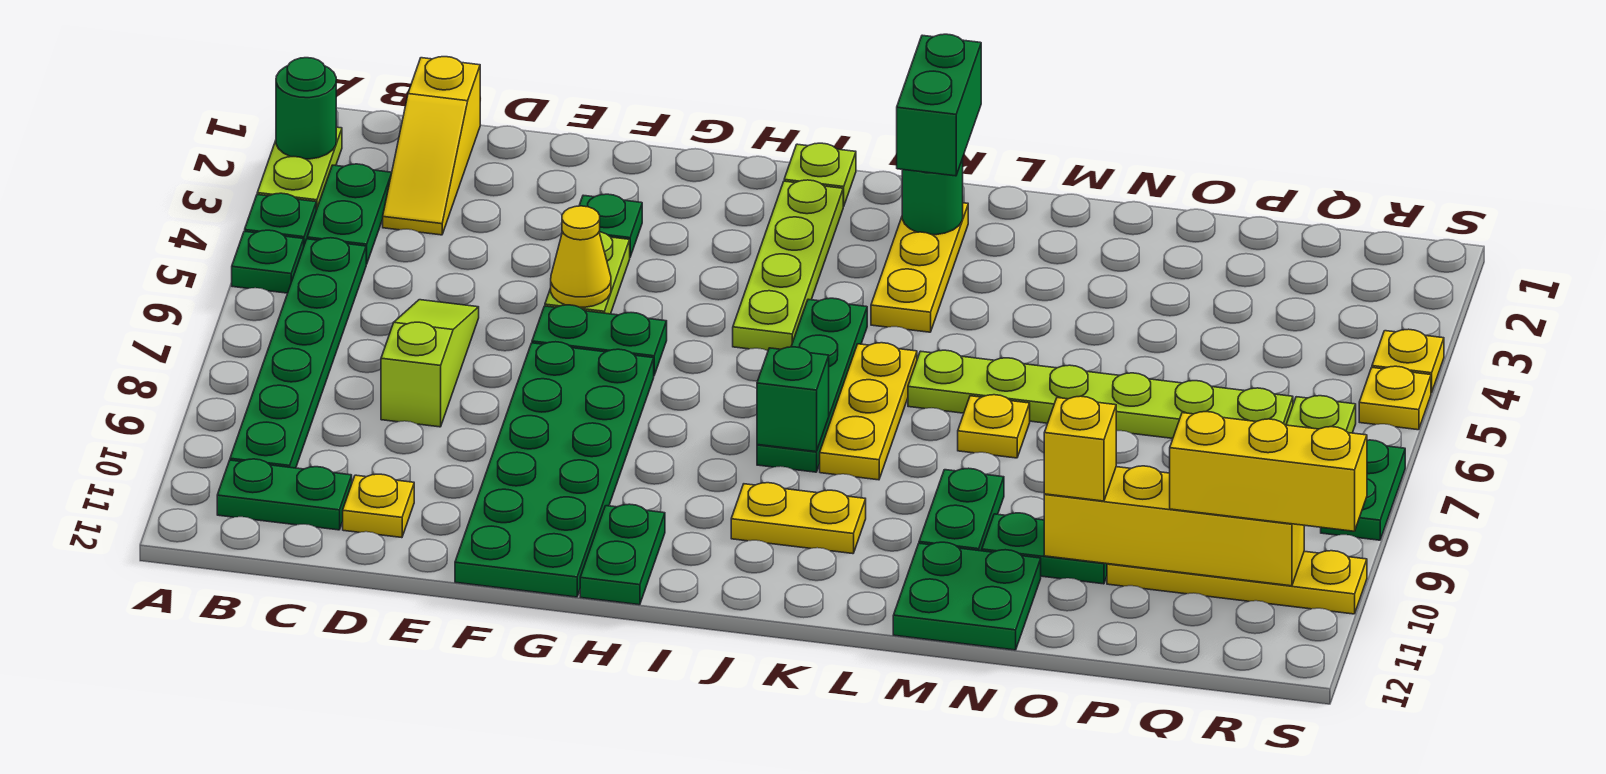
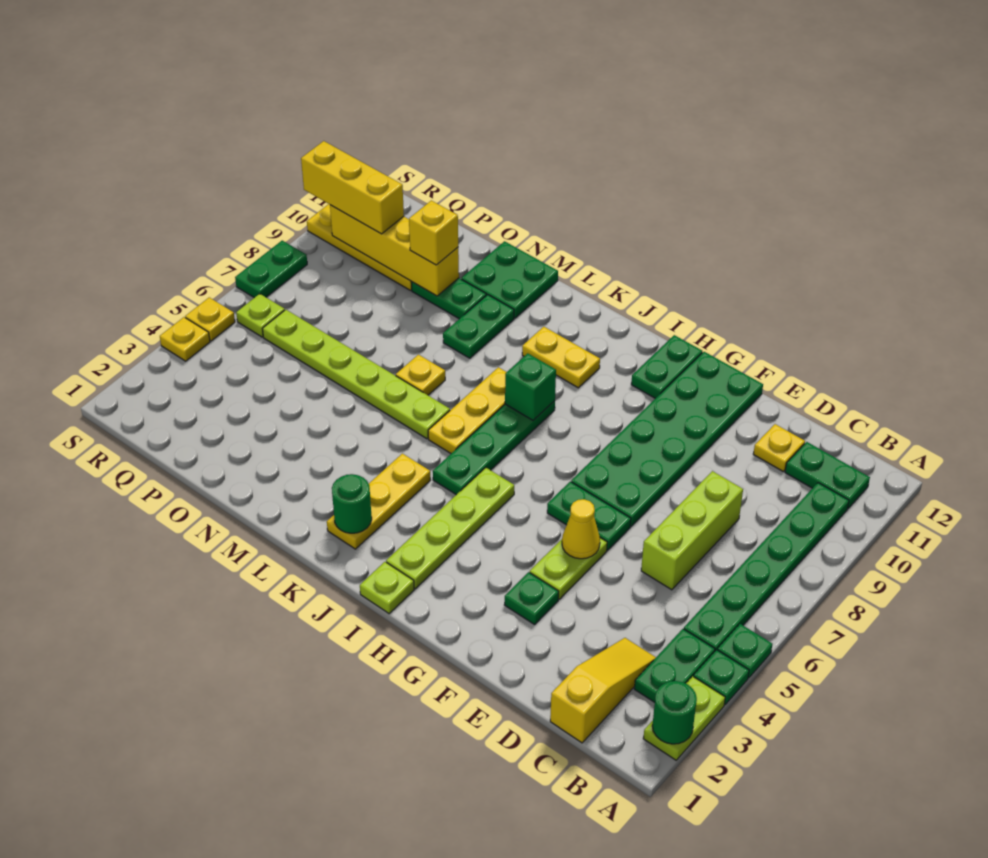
lime slope D6:D8 level 1 top 8 -> lime brick D6:D8 level 1
green brick K1:K2 level 3 -> none

